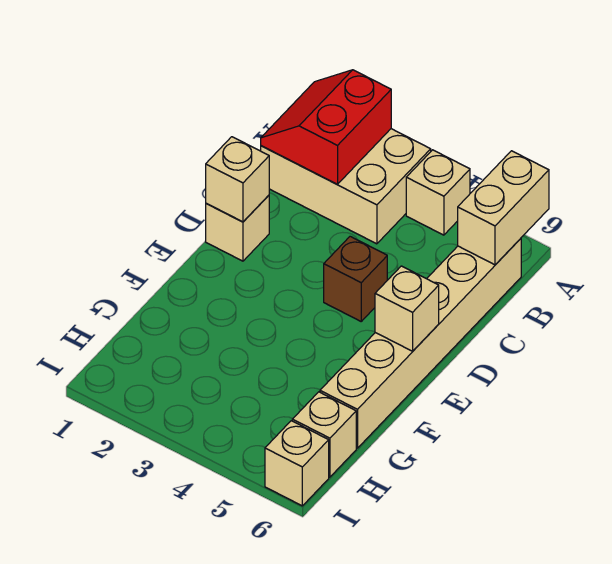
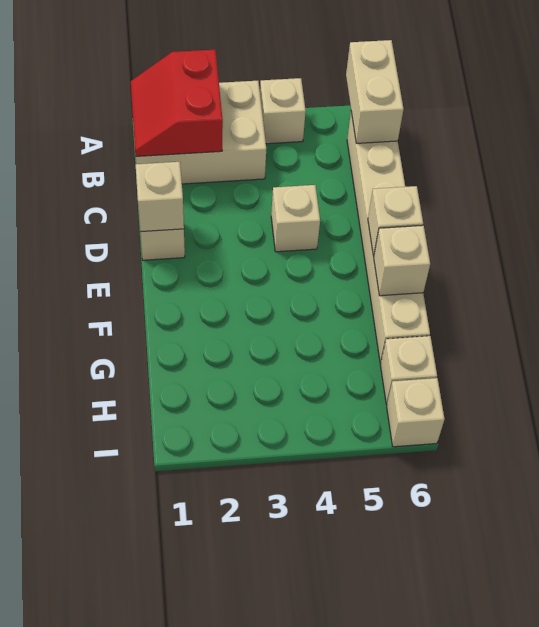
brown brick D4 level 1 -> tan brick D4 level 1
none -> tan brick F6 level 2

